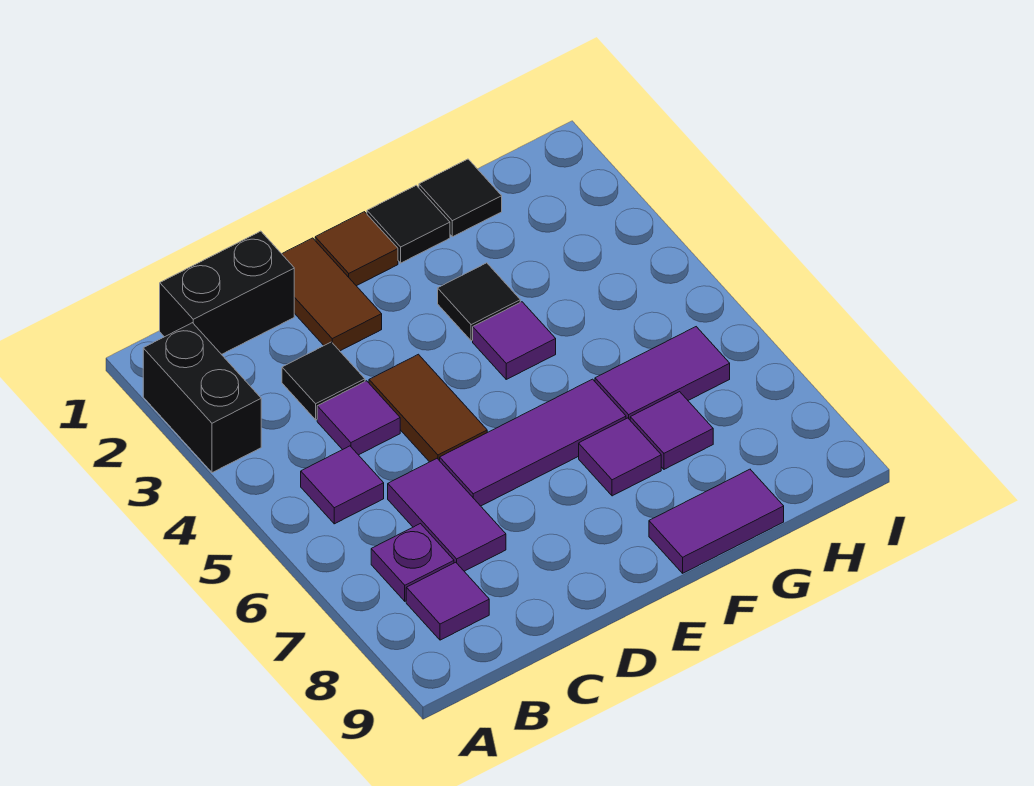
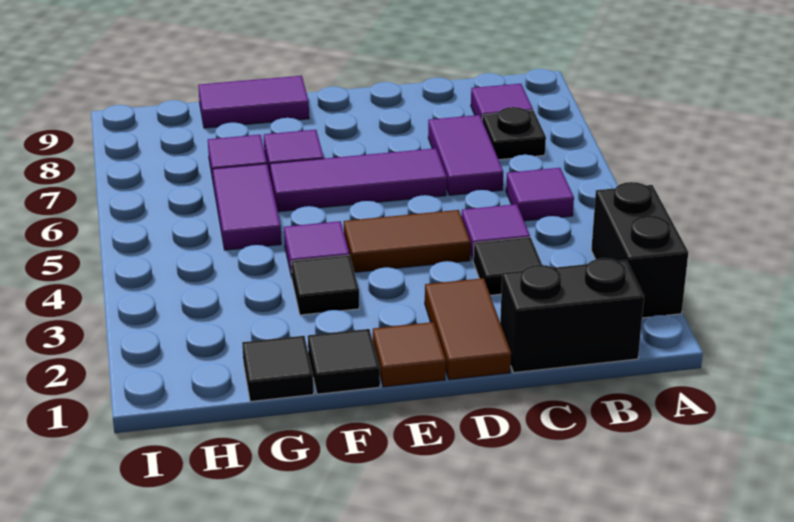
purple plate B7 level 1 -> black plate B7 level 1
brown tile D4:D5 level 1 -> brown tile D4:E4 level 1
purple tile G6:H6 level 1 -> purple tile G5:G6 level 1

